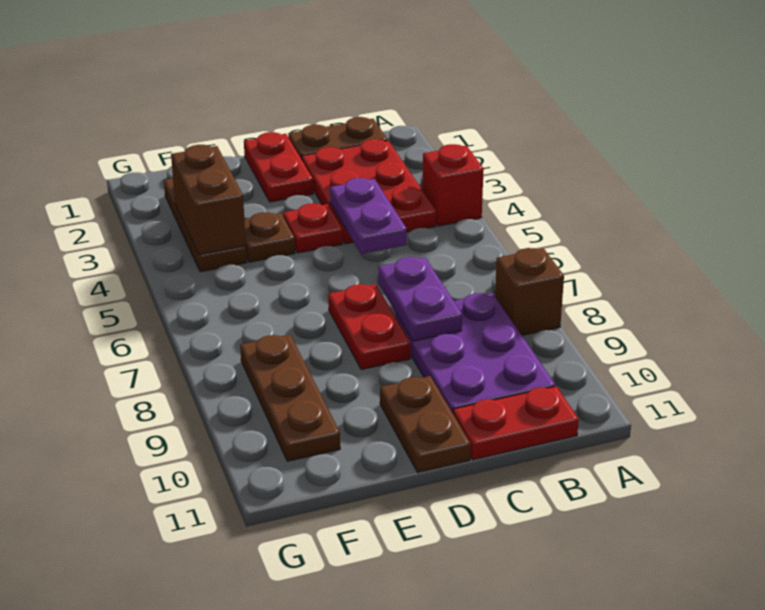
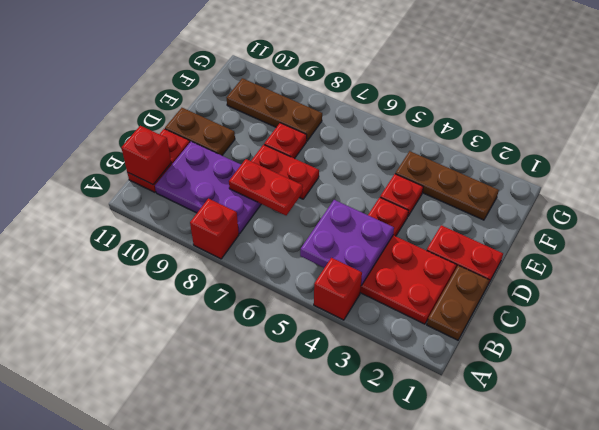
brown brick A8 level 1 -> red brick A8 level 1
none -> red brick B11 level 2
purple plate C4:C5 level 2 -> purple plate B4:C5 level 2
purple plate C7:C8 level 2 -> red plate C7:C8 level 2
brown plate E4 level 1 -> red plate E4 level 1
none -> red plate E8 level 1
brown brick F3:F4 level 2 -> none

